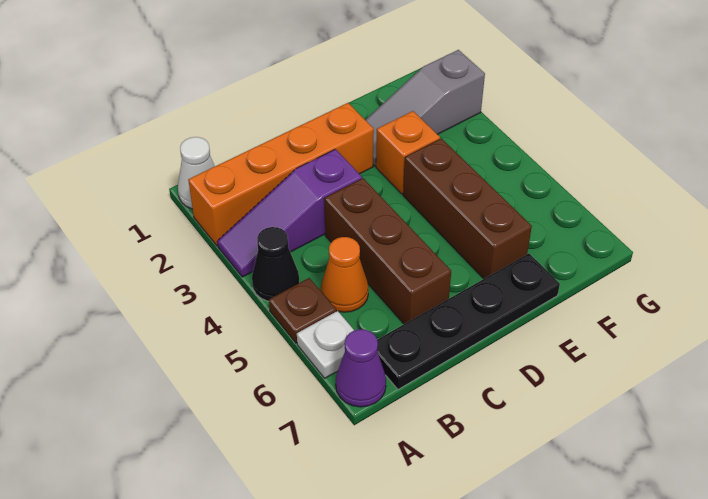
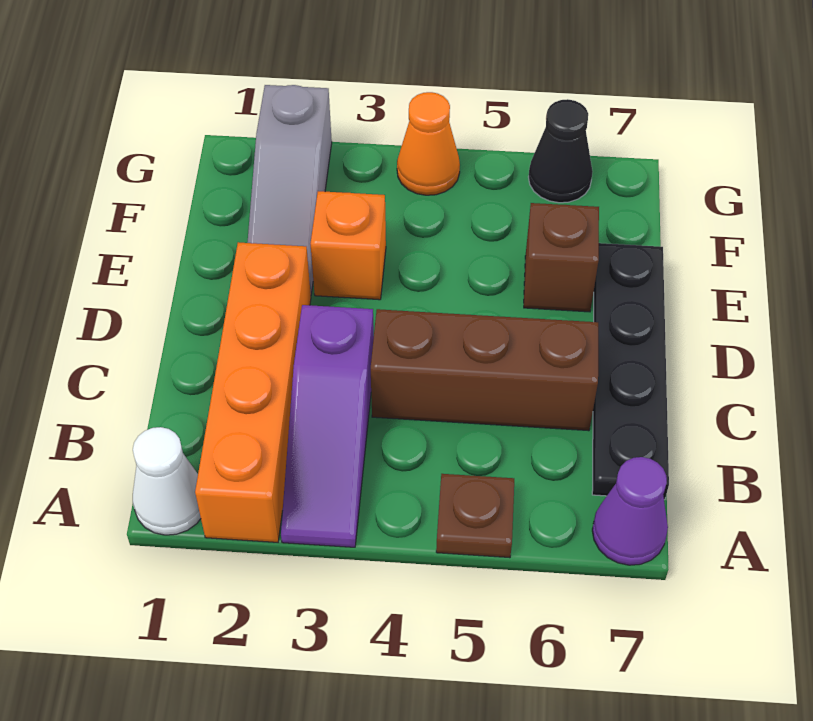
black cone A4 level 1 -> black cone G6 level 1
white plate A6 level 1 -> none
orange cone B5 level 1 -> orange cone G4 level 1
brown brick E4:E6 level 1 -> brown brick E6 level 1

